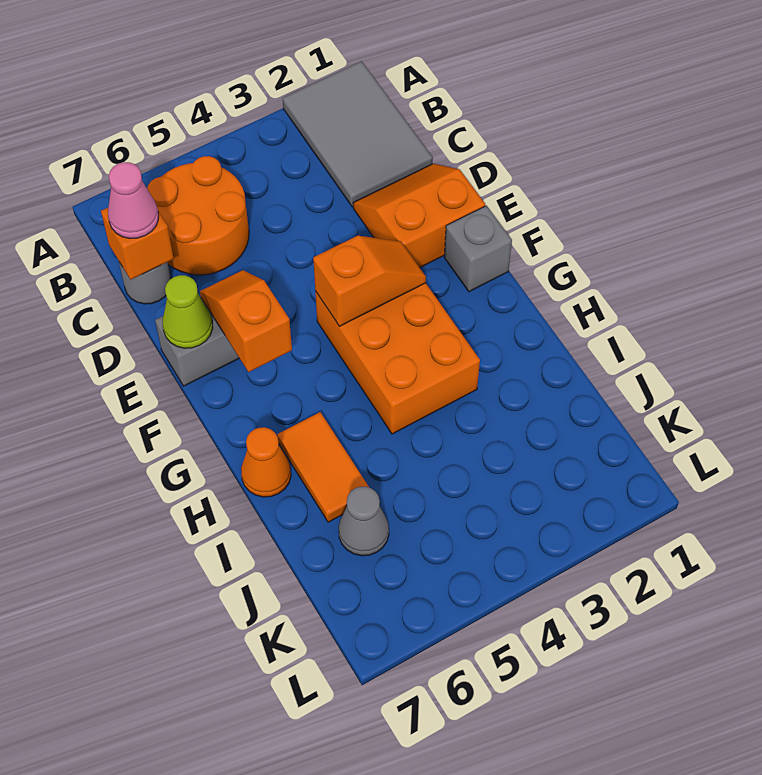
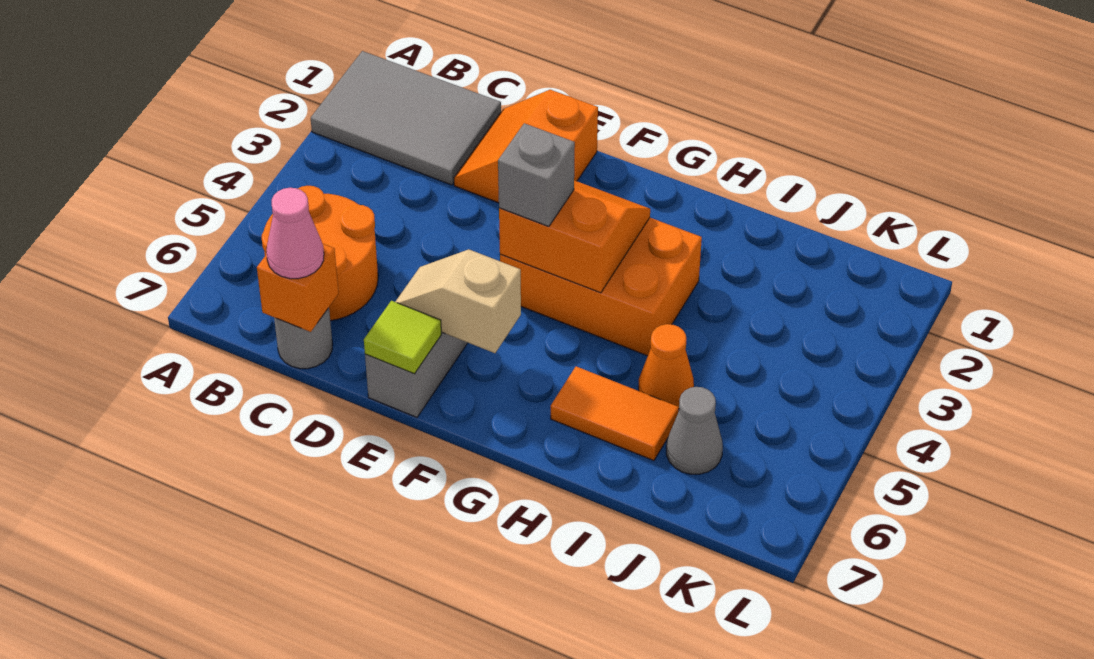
orange slope E6:F6 level 2 top F -> tan slope E6:F6 level 2 top F
lime cone E7 level 2 -> lime tile E7 level 2
grey brick F1 level 1 -> grey brick F4 level 3
orange slope F3:F4 level 2 top 4 -> orange slope F3:G4 level 2 top 4
orange cone H7 level 1 -> orange cone I5 level 1

